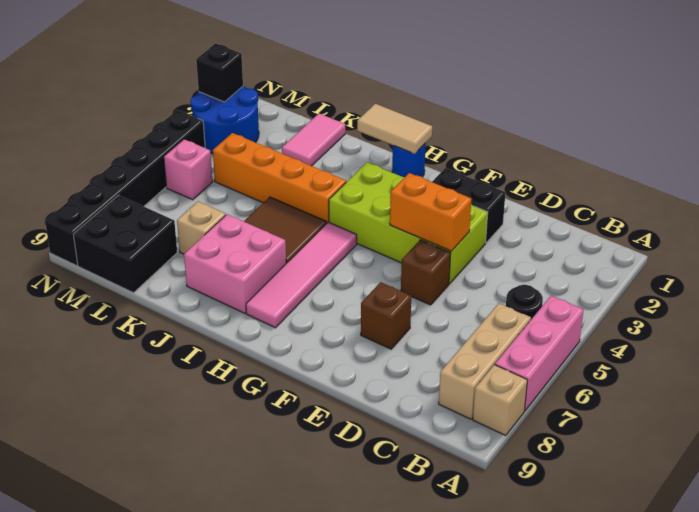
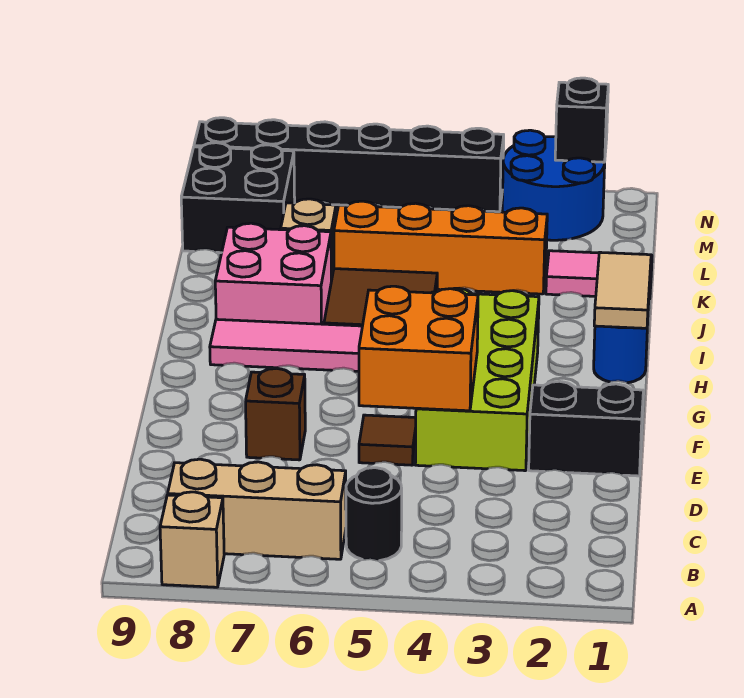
pink brick A5:A7 level 1 -> none
black brick E2:F2 level 1 -> black brick E1:E2 level 1
orange brick E4:F4 level 2 -> orange brick E4:F5 level 2
brown brick E5 level 1 -> brown tile E5 level 1
orange brick I4:L4 level 1 -> orange brick K3:K6 level 1
pink brick M5 level 1 -> none

